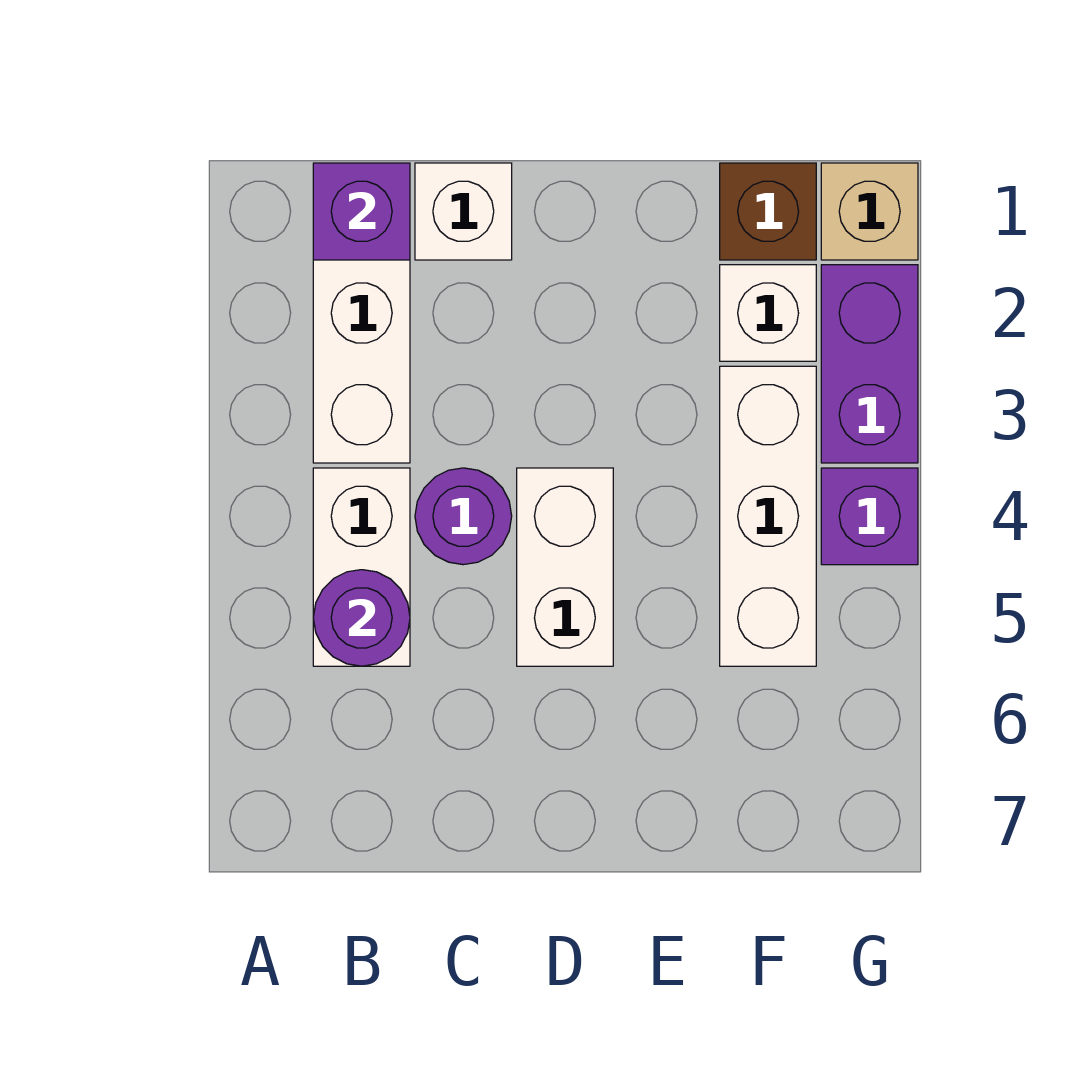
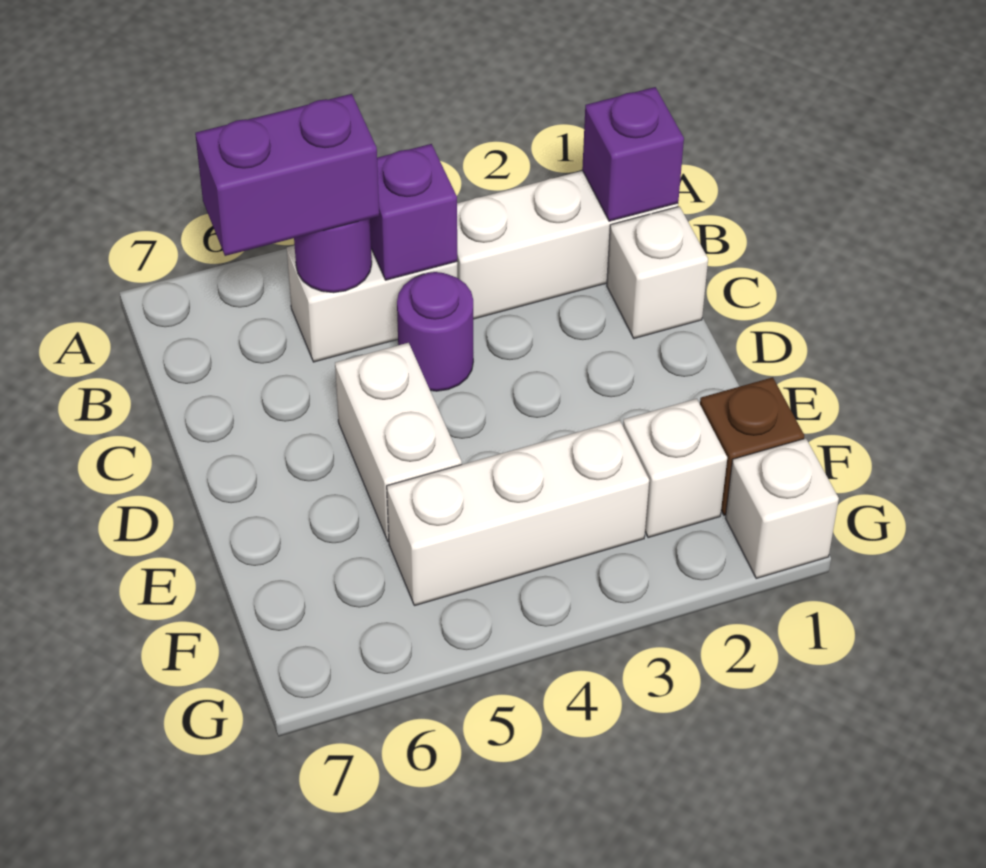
white brick D4:D5 level 1 -> white brick D5:E5 level 1
tan brick G1 level 1 -> white brick G1 level 1
purple brick G2:G3 level 1 -> purple brick B5:B6 level 3
purple brick G4 level 1 -> purple brick B4 level 2

